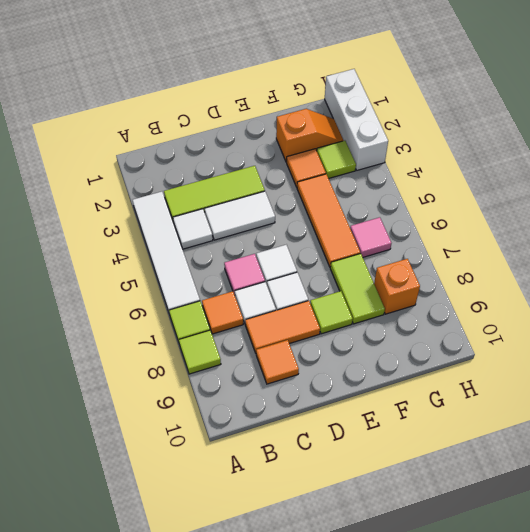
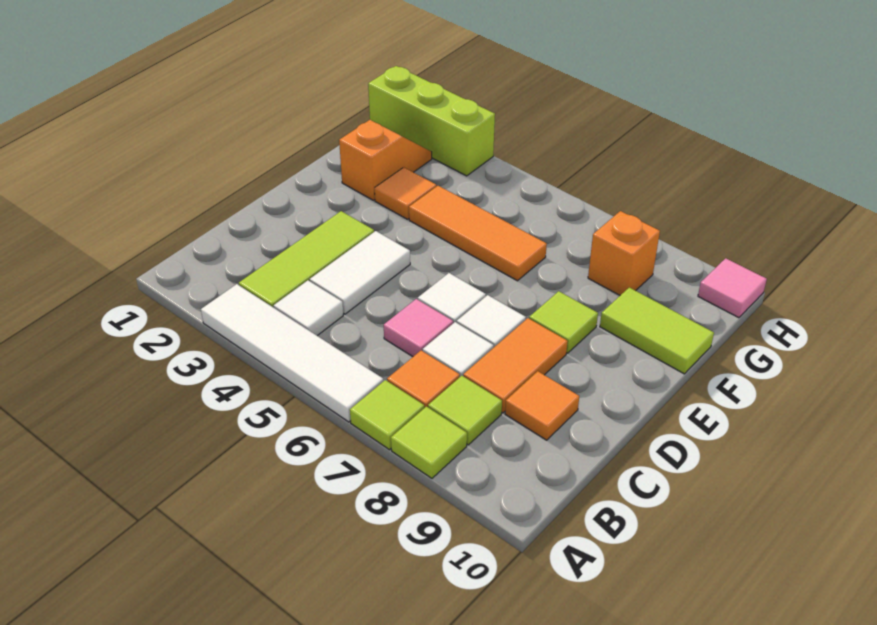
lime tile F7:F8 level 1 -> lime tile F9:F10 level 1
lime tile G3 level 1 -> lime tile B8 level 1
pink tile G6 level 1 -> pink tile H10 level 1
white brick H1:H3 level 1 -> lime brick H1:H3 level 1

